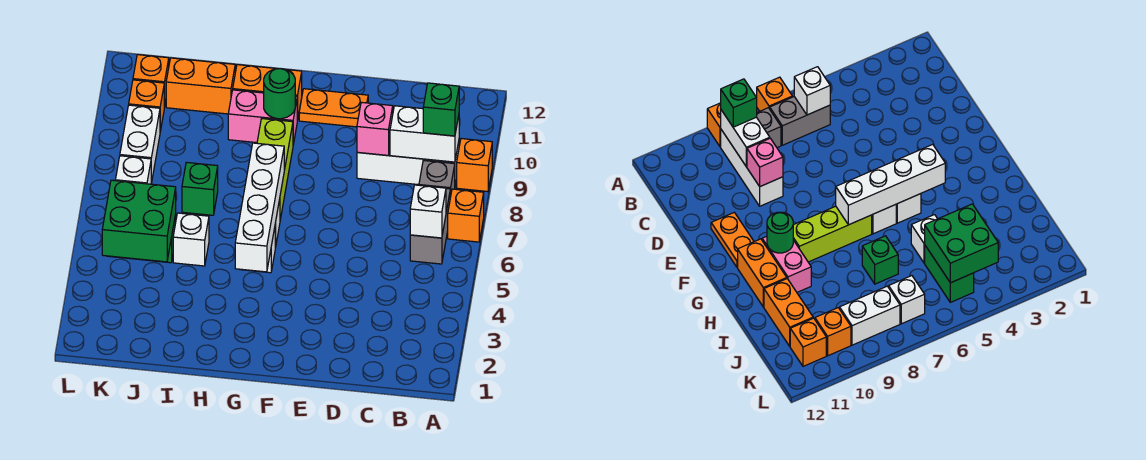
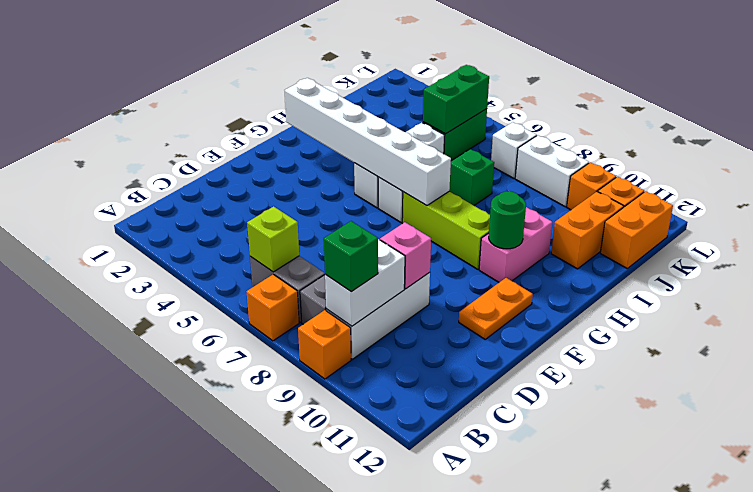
white brick B6 level 2 -> lime brick B6 level 2
white brick G4:G7 level 2 -> white brick G2:G7 level 2
orange brick G11:H11 level 1 -> orange brick J12:K12 level 1
green brick J4:K5 level 2 -> green brick J5:K5 level 2

